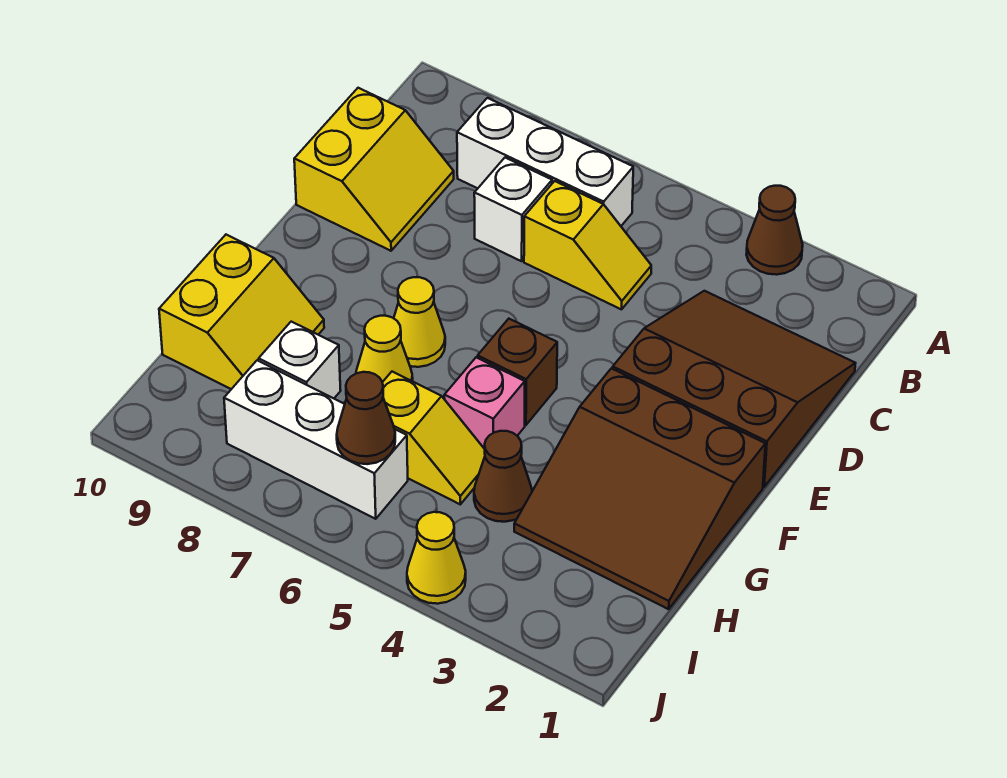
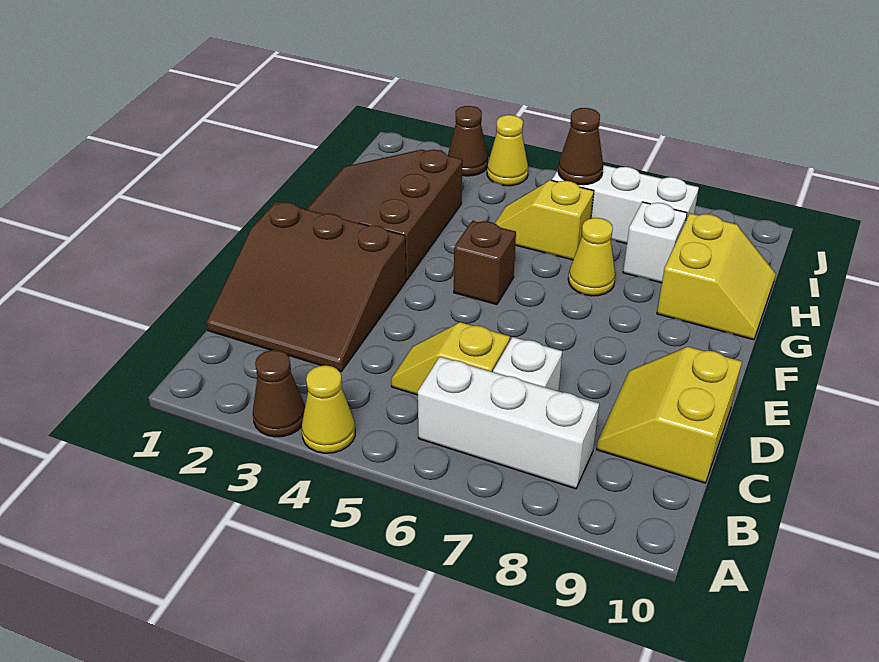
brown slope F1:H3 level 1 top F -> brown slope F1:H3 level 1 top 3
yellow cone F7 level 1 -> yellow cone A4 level 1
pink brick G5 level 1 -> none
yellow slope G9:H10 level 1 top 10 -> yellow slope G9:H10 level 1 top 9
brown cone H4 level 1 -> brown cone J3 level 1

